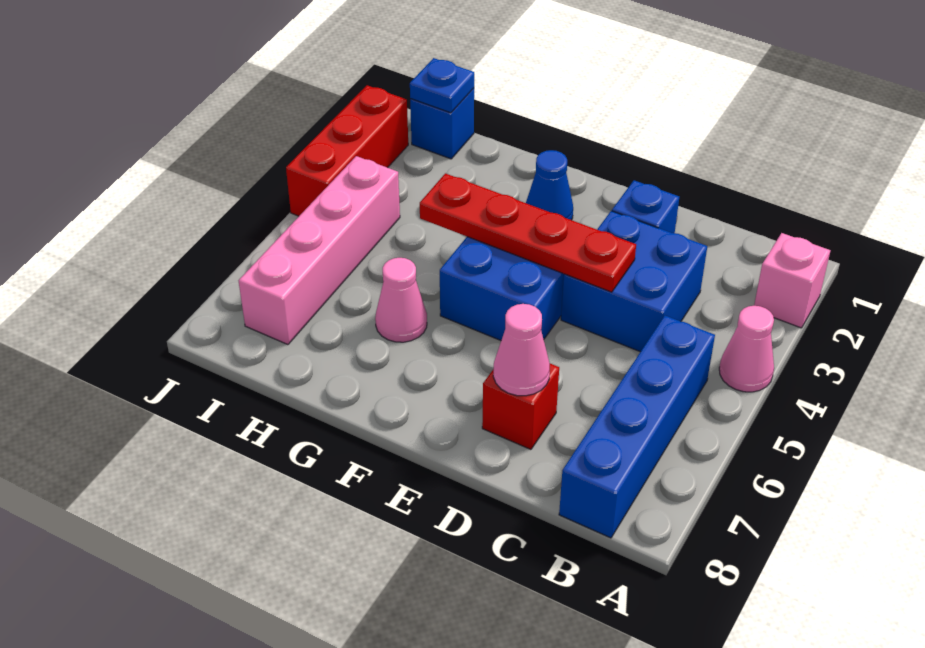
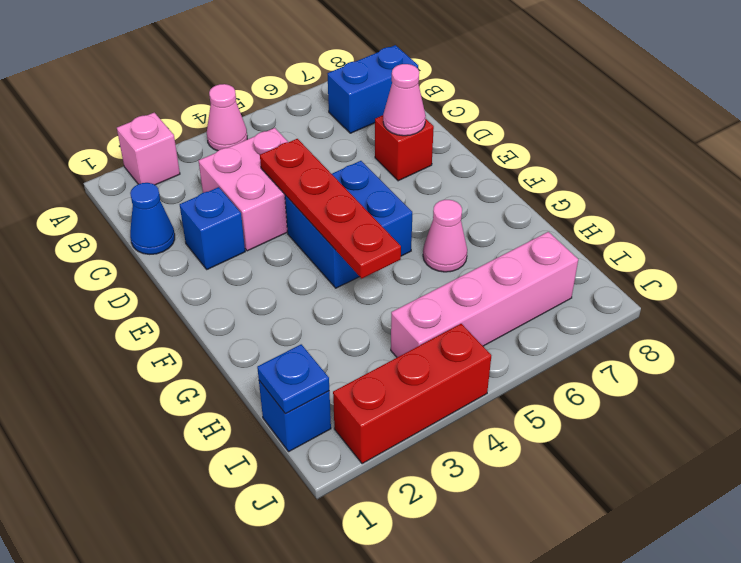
blue brick B5:B8 level 1 -> blue brick B7:B8 level 1
blue brick C3:D4 level 1 -> pink brick C3:D4 level 1
blue cone F2 level 1 -> blue cone C1 level 1

